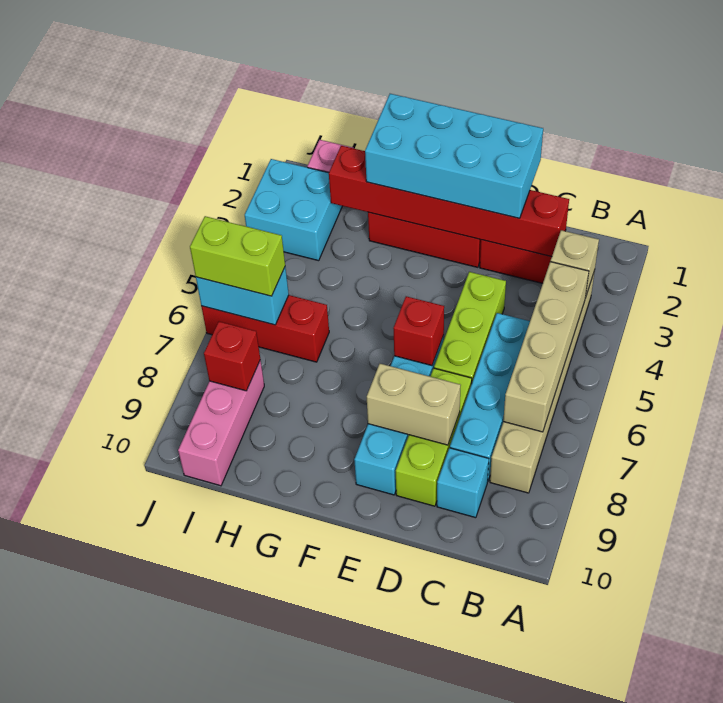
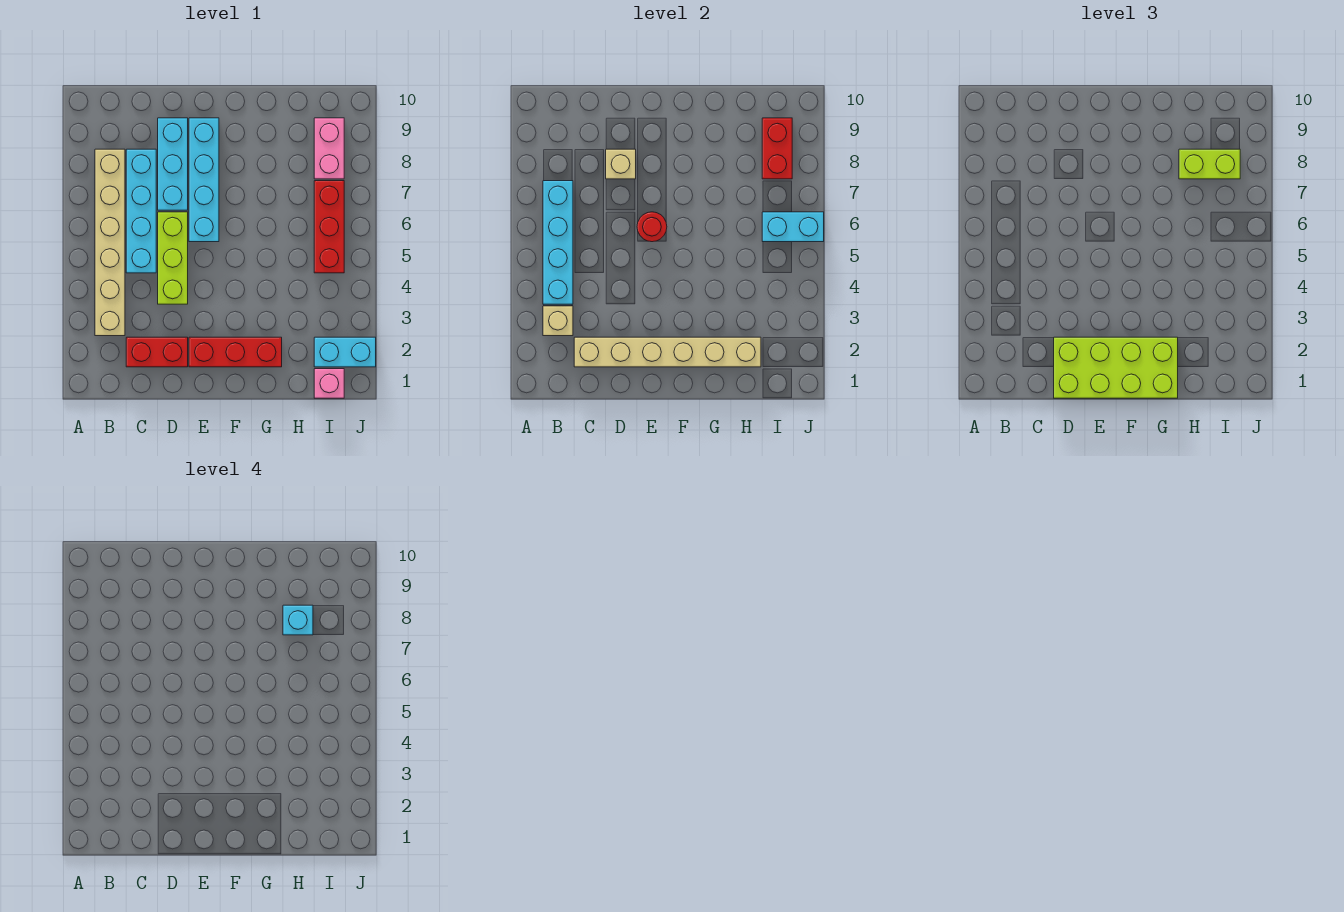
tan brick B4:B7 level 2 -> cyan brick B4:B7 level 2
red brick C2:H2 level 2 -> tan brick C2:H2 level 2
cyan brick C9 level 1 -> cyan brick H8 level 4
cyan brick D1:G2 level 3 -> lime brick D1:G2 level 3
lime brick D7:D9 level 1 -> cyan brick D7:D9 level 1
tan brick D8:E8 level 2 -> tan brick D8 level 2
red brick E6 level 2 -> red round brick E6 level 2
red brick H6:J6 level 1 -> red brick I5:I7 level 1
cyan brick I2:J3 level 1 -> cyan brick I2:J2 level 1
lime brick I6:J6 level 3 -> lime brick H8:I8 level 3
pink brick I8:I10 level 1 -> pink brick I8:I9 level 1
red brick I8 level 2 -> red brick I8:I9 level 2

